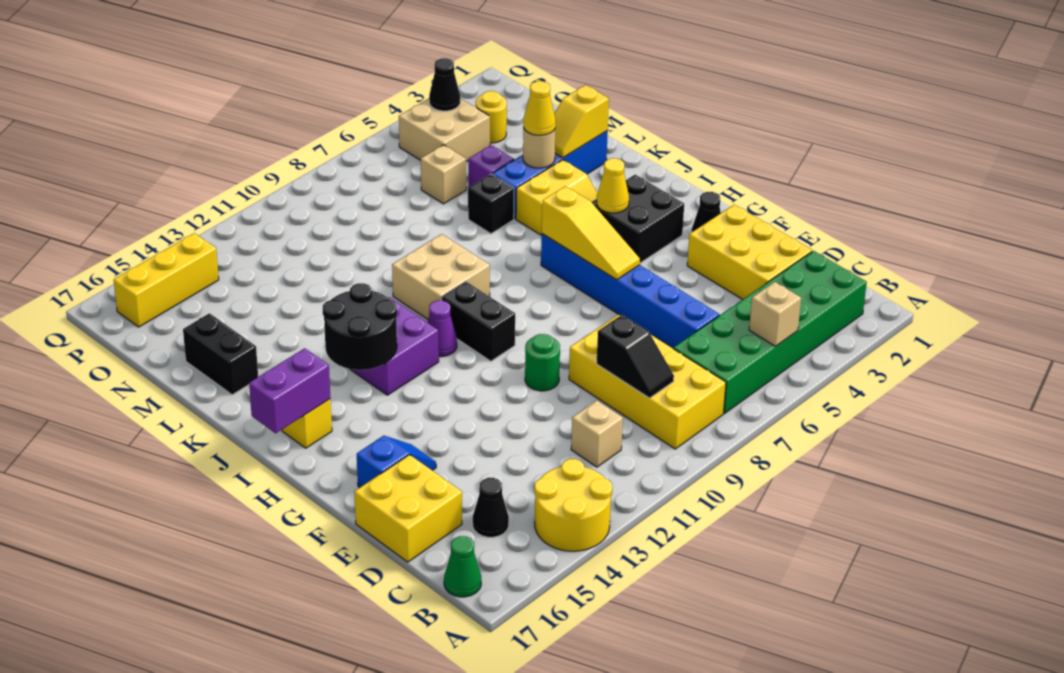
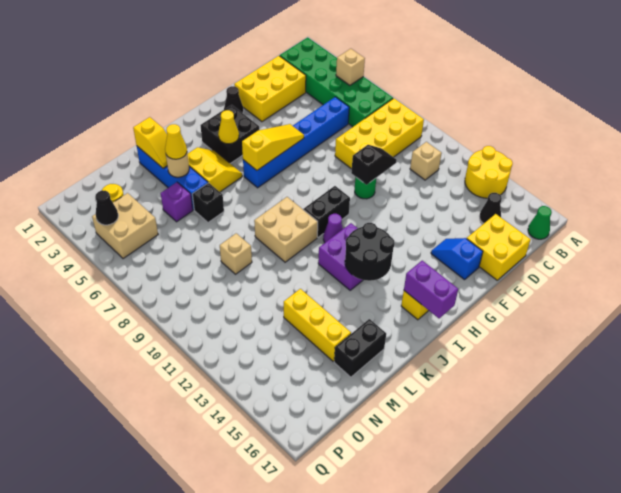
black slope C9:D9 level 2 top D -> black slope E10:F10 level 2 top F
tan brick N6 level 1 -> tan brick M9 level 1
yellow brick P14:P16 level 1 -> yellow brick M13:M15 level 1

